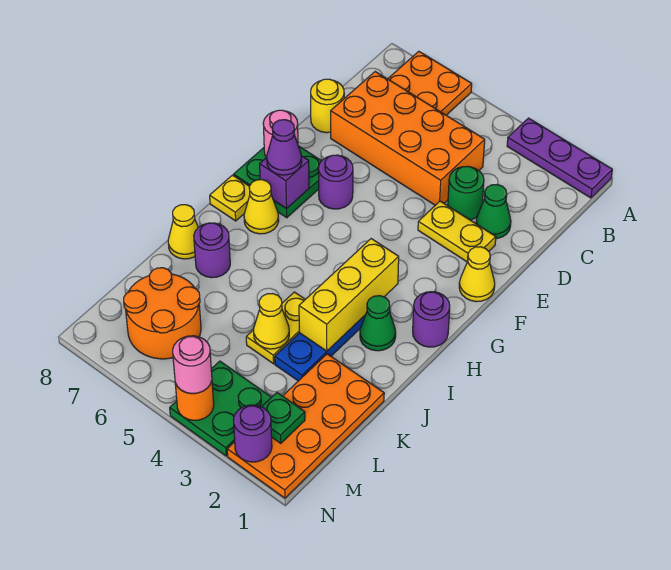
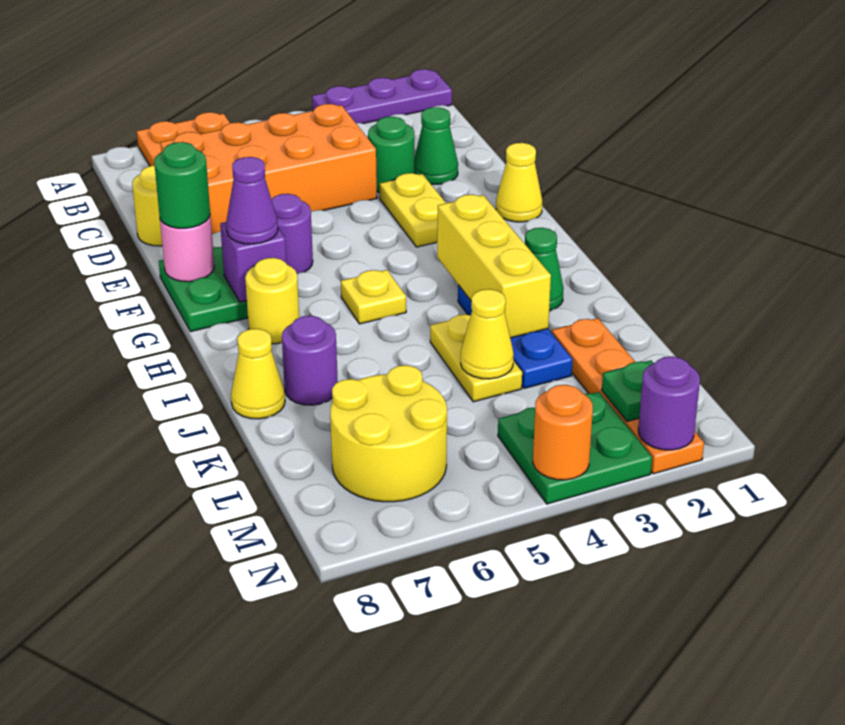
yellow plate E2:E3 level 1 -> yellow plate E3:F3 level 1
none -> green round brick F8 level 3
purple round brick H1 level 1 -> none
yellow cone H7 level 1 -> yellow round brick H7 level 1
yellow plate H8 level 1 -> yellow plate H5 level 1
orange plate K1:N2 level 1 -> orange plate K2:N2 level 1
orange round brick L6:M7 level 1 -> yellow round brick L6:M7 level 1
pink round brick N4 level 3 -> none

